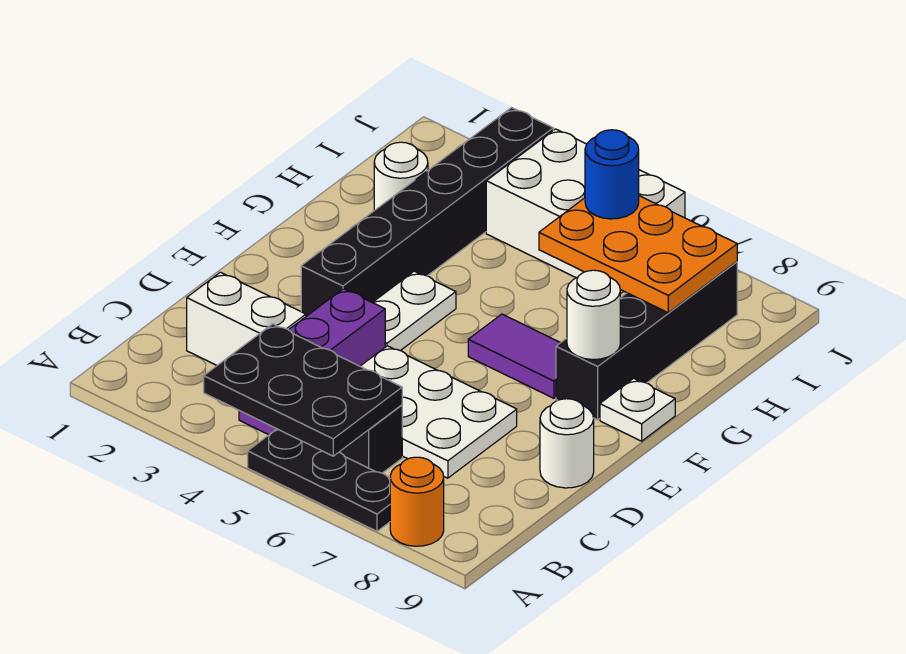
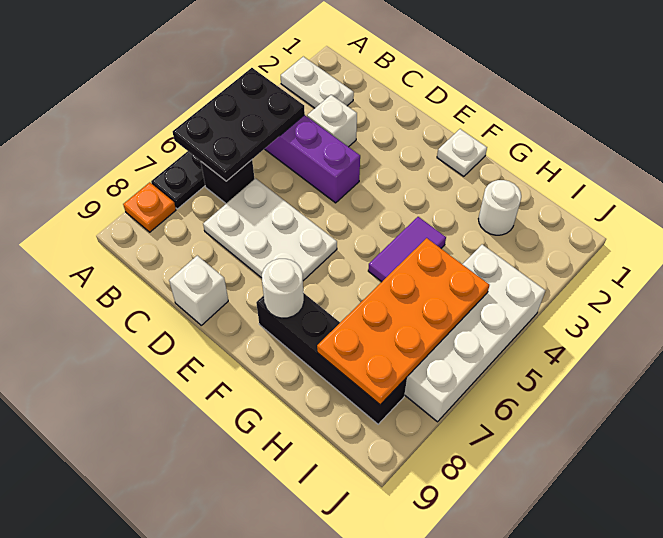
orange round brick A8 level 1 -> orange plate A8 level 1
white brick C2:C3 level 1 -> white brick C3 level 1
white plate C5:D7 level 1 -> white plate C6:E7 level 1
white round brick D9 level 1 -> white brick D9 level 1
black brick E3:J3 level 1 -> none
white plate E4:F4 level 1 -> white plate A2:B2 level 1
purple tile F6:F7 level 1 -> purple tile G4:G5 level 1
white plate F9 level 1 -> white plate F1 level 1
orange plate H6:I8 level 2 -> orange plate H5:I8 level 2
white brick I4:J6 level 1 -> white brick I4:J7 level 1
blue round brick I6 level 3 -> none

